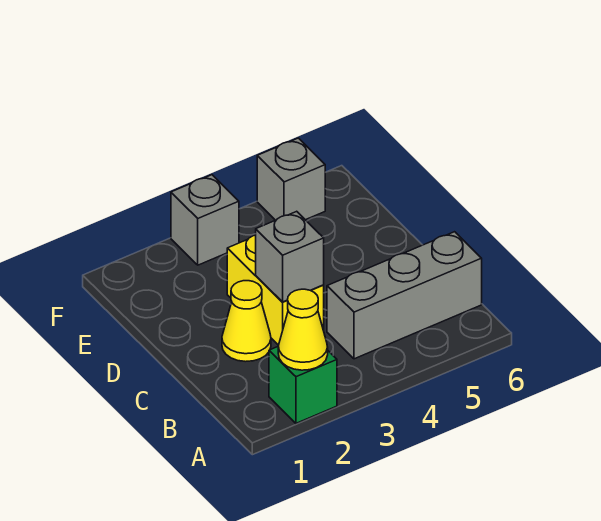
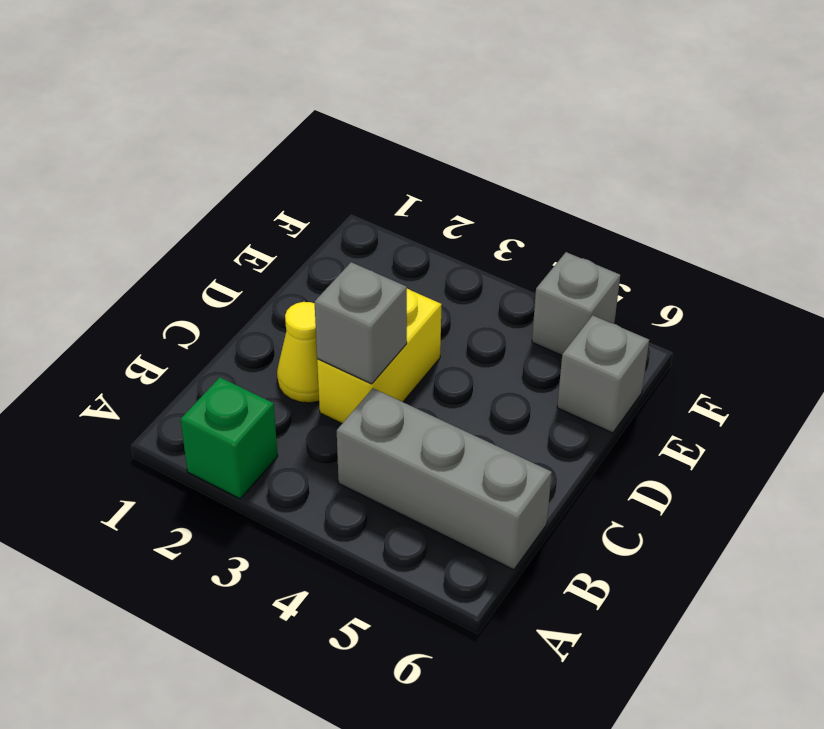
yellow cone A2 level 2 -> none
grey brick F3 level 1 -> grey brick E6 level 1

